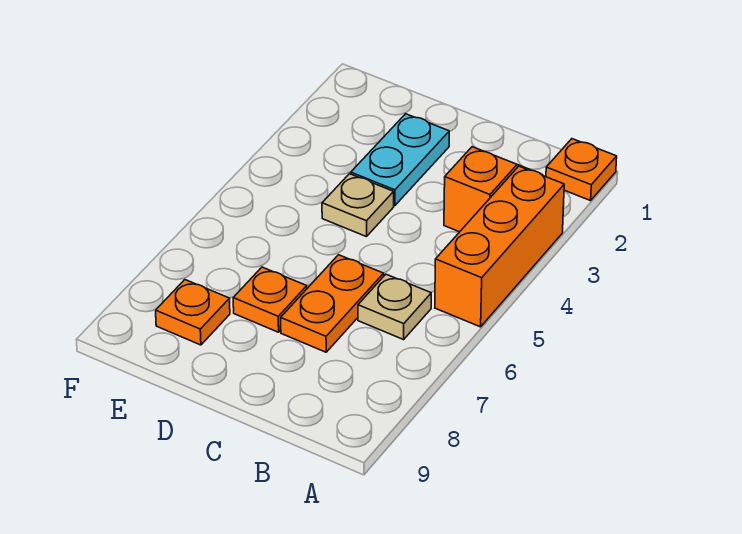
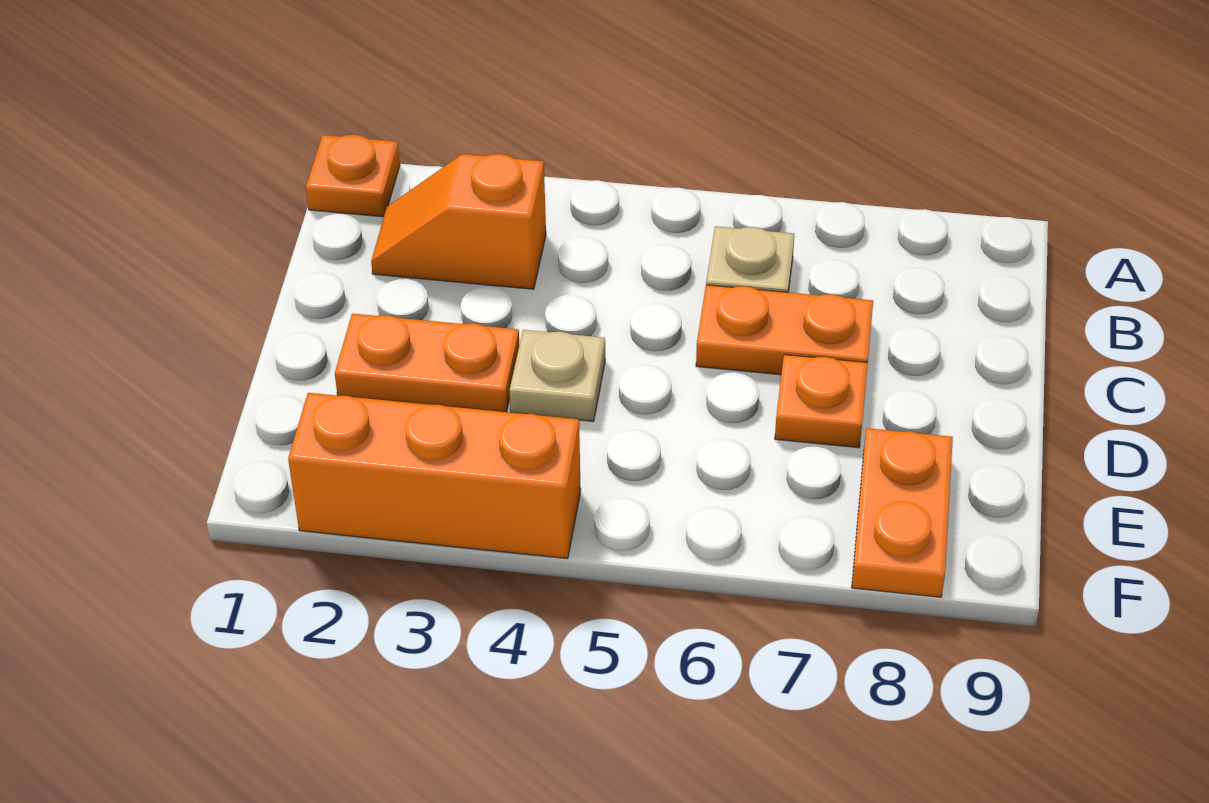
orange brick A3:A5 level 1 -> orange brick F2:F4 level 1
cyan plate D2:D3 level 1 -> orange plate D2:D3 level 1
orange plate E8 level 1 -> orange plate E8:F8 level 1

